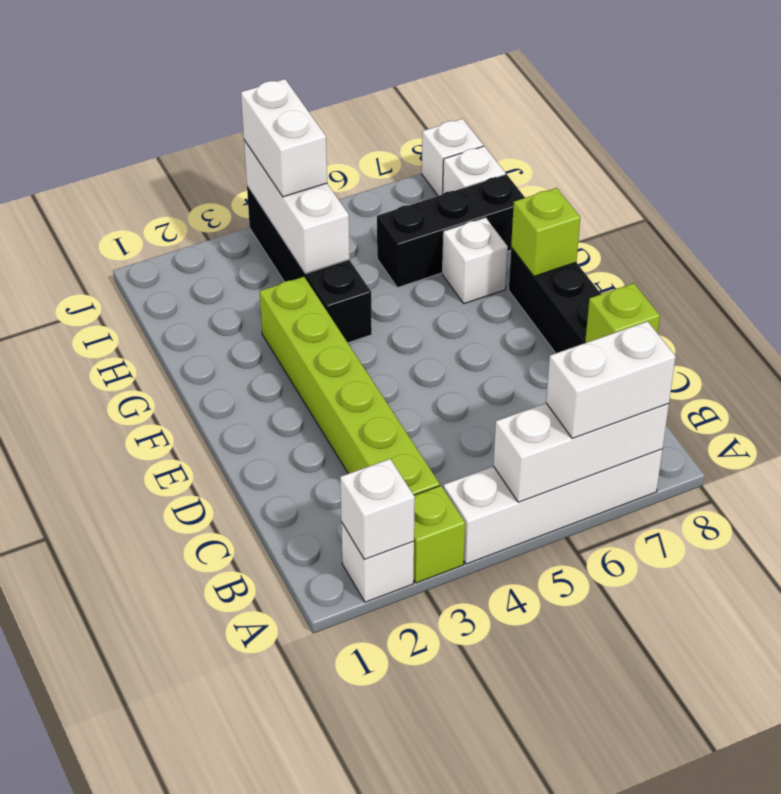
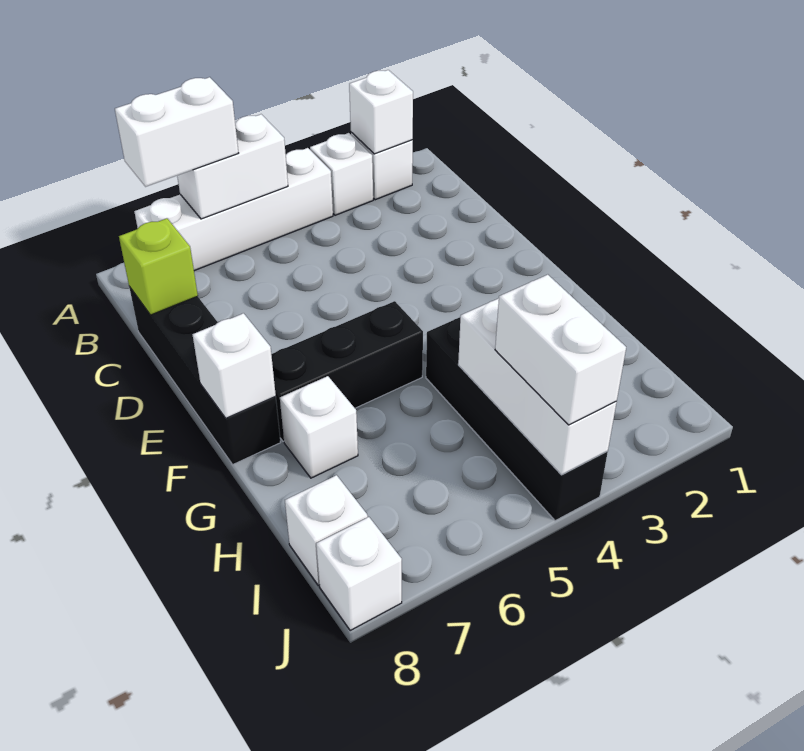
lime brick A3 level 1 -> white brick A3 level 1
white brick A5:A7 level 2 -> white brick A5:A6 level 2
lime brick B3:G3 level 1 -> none
lime brick F8 level 2 -> white brick F8 level 2
black brick H6:H8 level 1 -> black brick F5:F7 level 1

